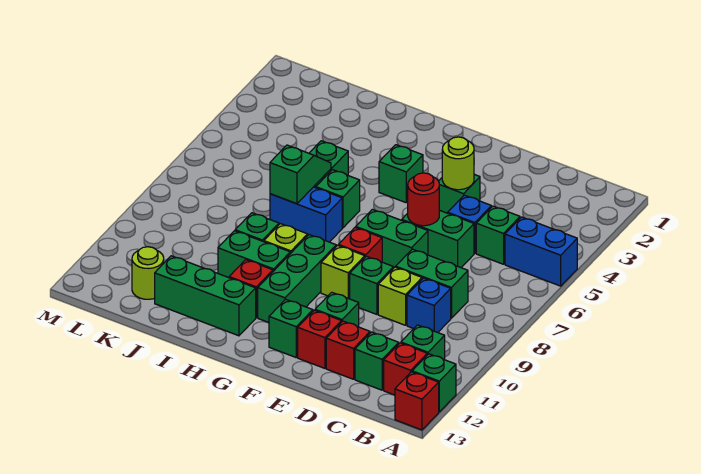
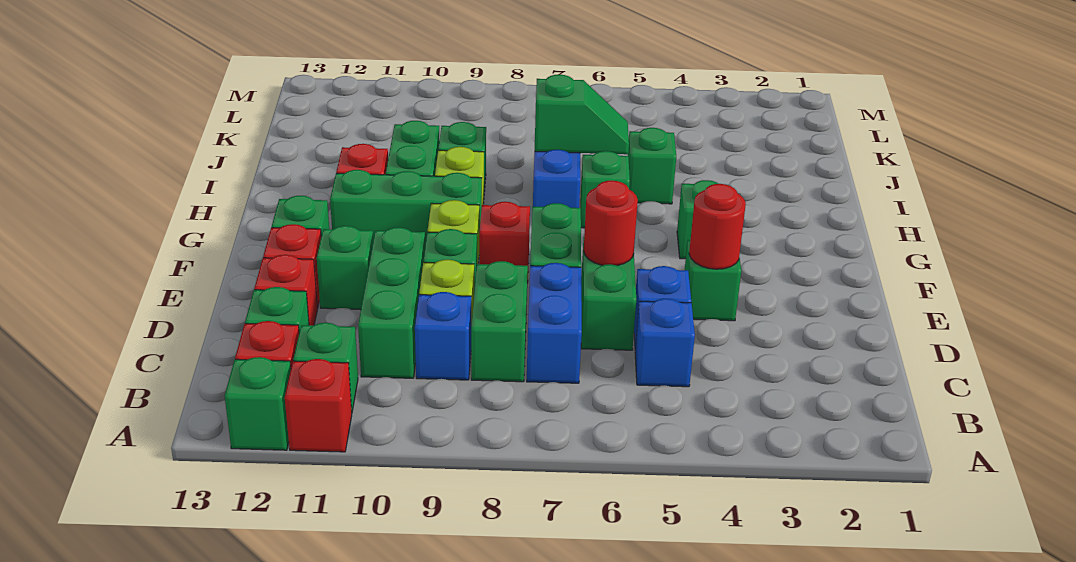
blue brick A5:B5 level 1 -> blue brick C7:D7 level 1
red brick A13 level 1 -> red brick A11 level 1
green brick C5 level 1 -> blue brick C5 level 1
lime round brick E4 level 2 -> red round brick E4 level 2
green brick H12:J12 level 1 -> green brick C10:E10 level 1
lime round brick K12 level 1 -> none

